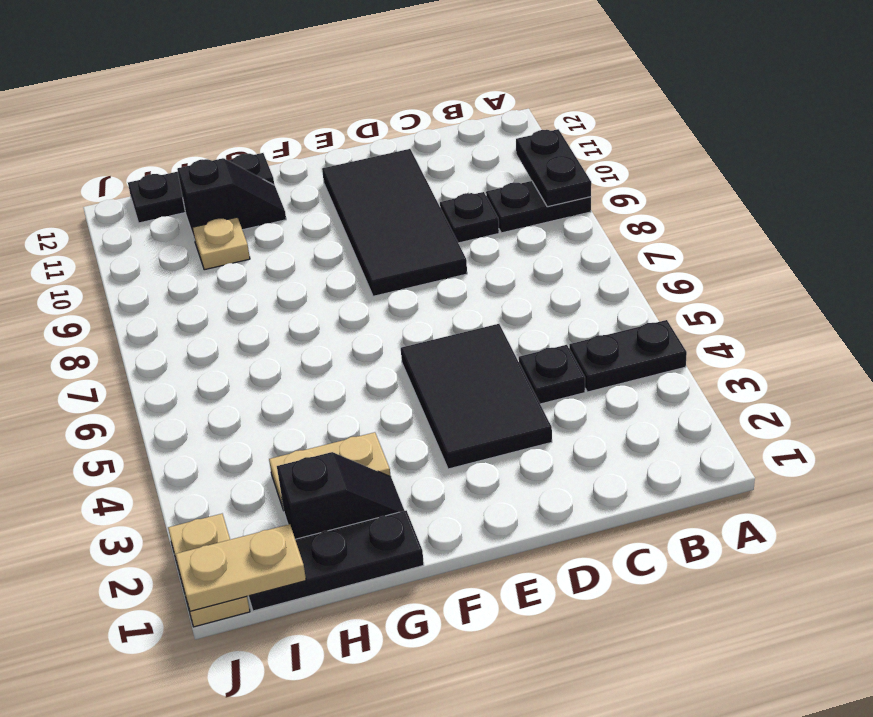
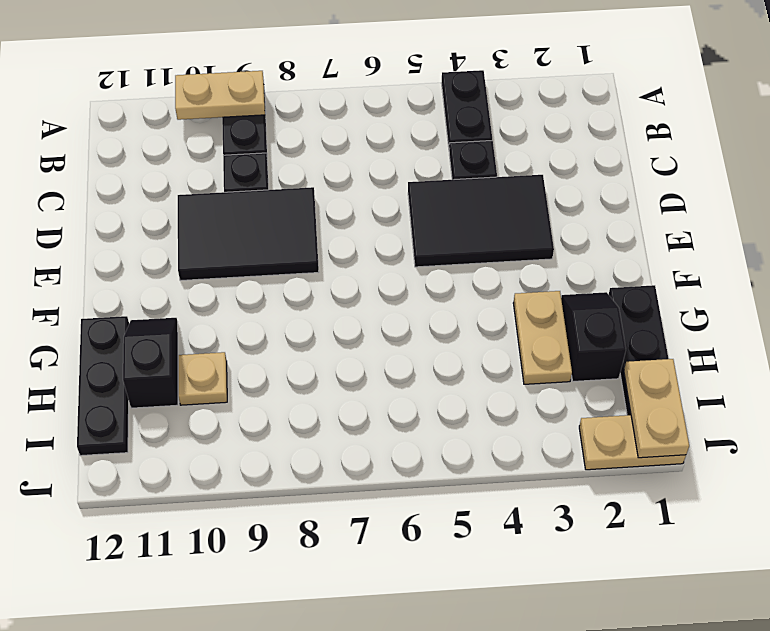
black plate A9:A10 level 2 -> tan plate A9:A10 level 2
black tile D8:E11 level 1 -> black tile D8:E10 level 1

